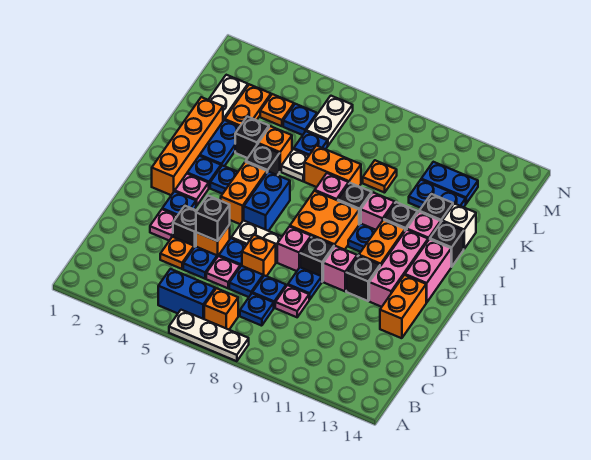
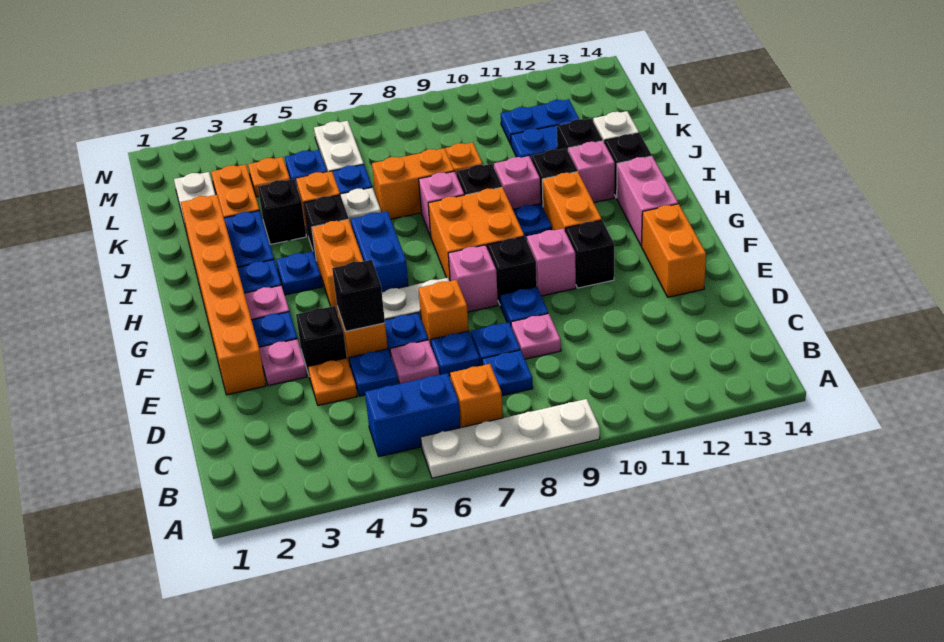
white plate A6:A8 level 1 -> white plate A6:A9 level 1
pink brick F12:H12 level 1 -> none
orange brick G2:J2 level 1 -> orange brick E2:J2 level 1

